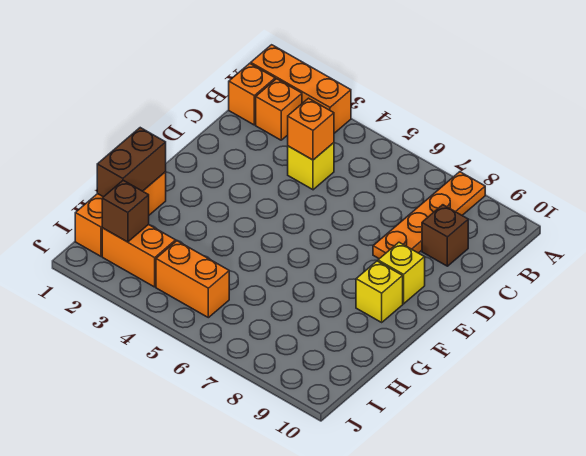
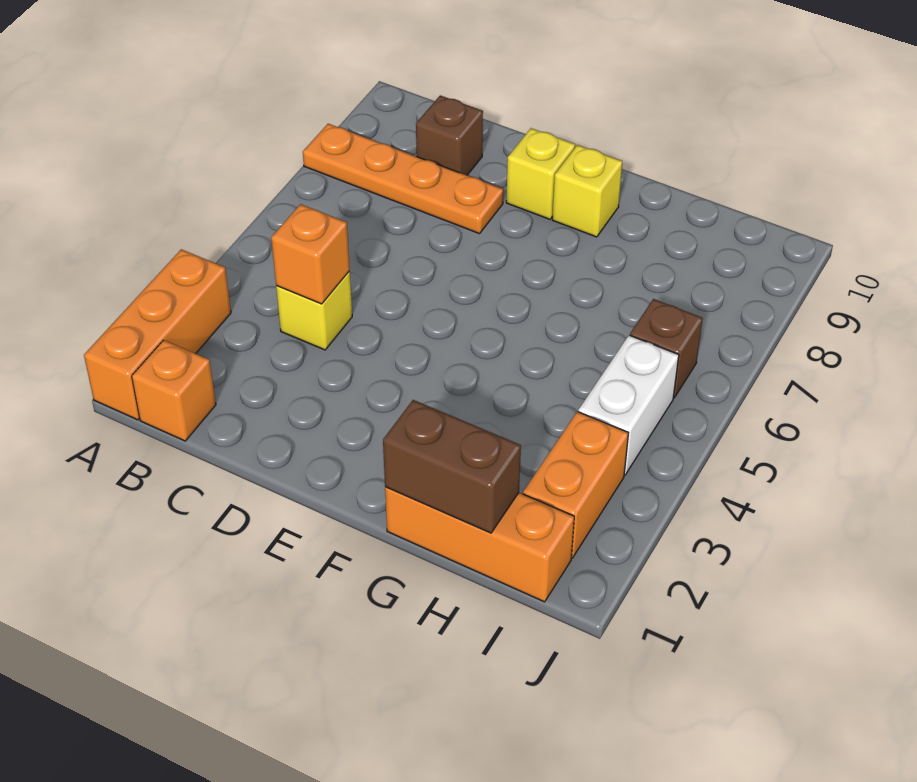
orange brick B2 level 1 -> none
brown brick I2 level 2 -> brown brick I6 level 1
orange brick I4:I5 level 1 -> white brick I4:I5 level 1

